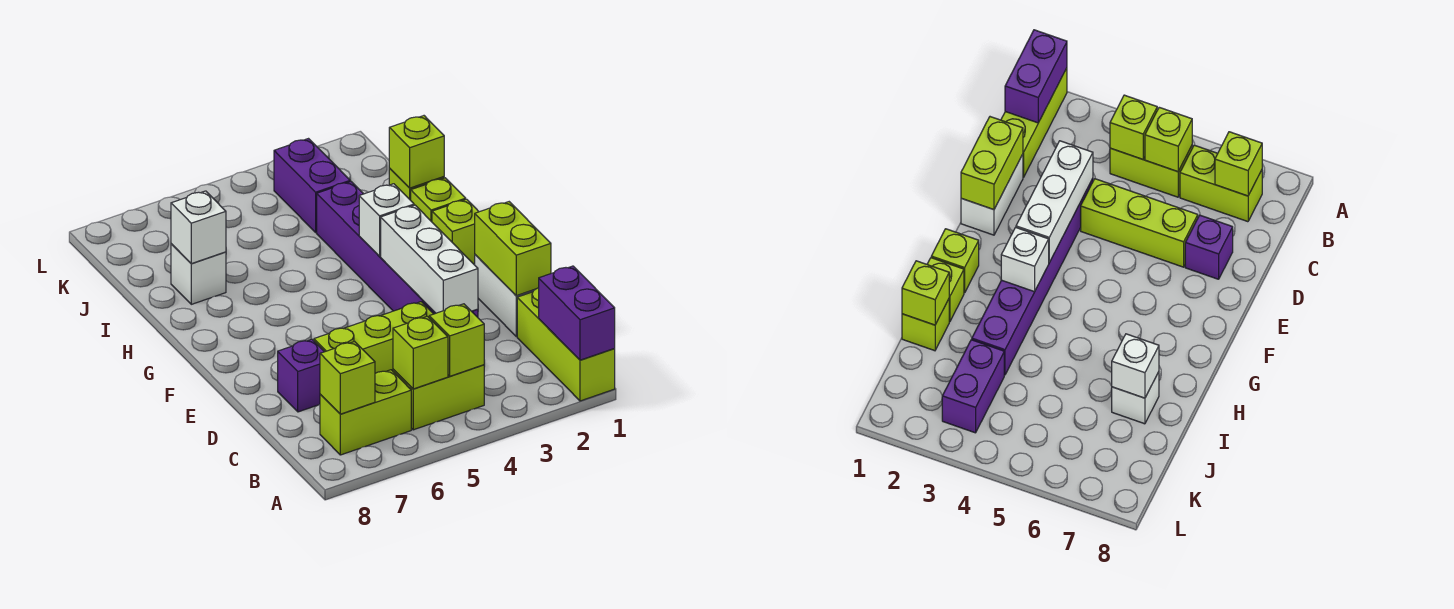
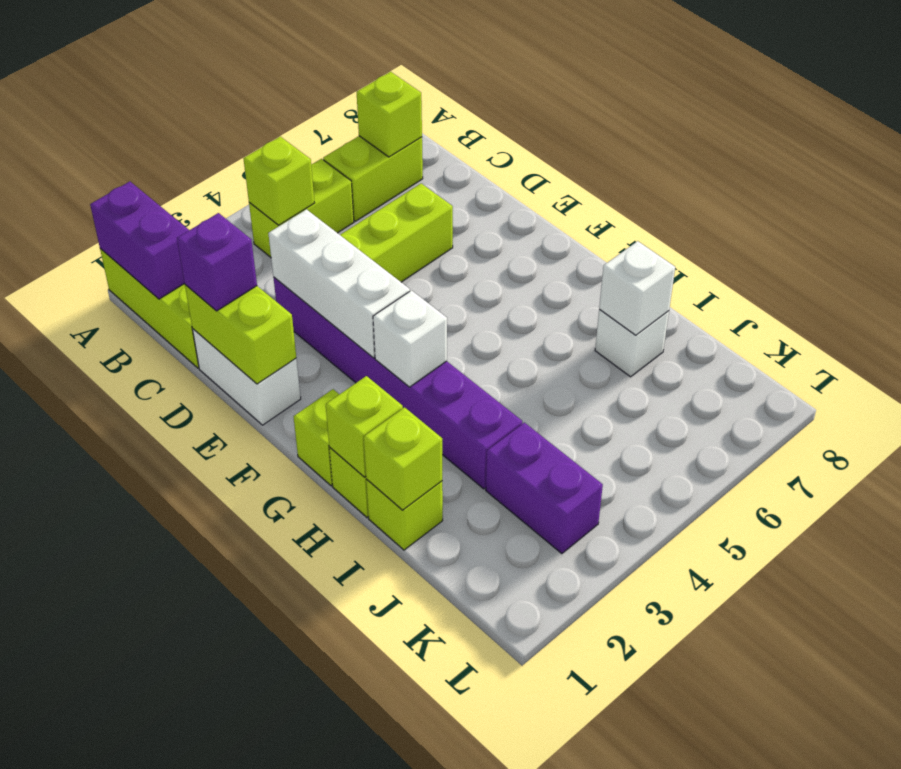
lime brick B5 level 2 -> lime brick H1 level 2
purple brick D7 level 1 -> purple brick D1 level 3

